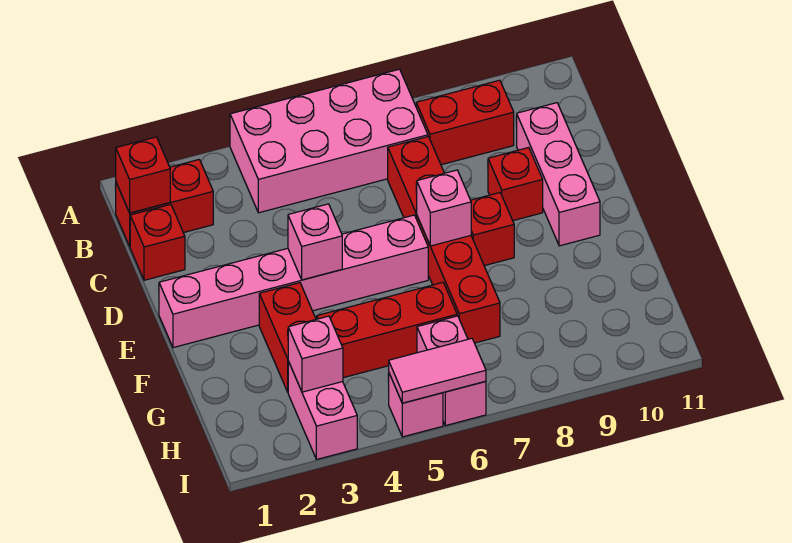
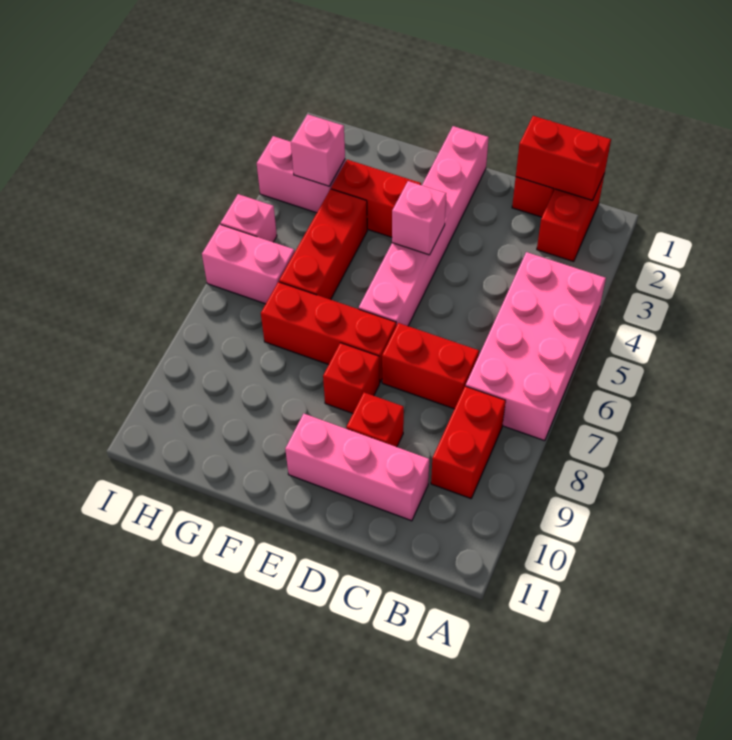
red brick B1 level 2 -> red brick B1:C1 level 2
pink brick E7 level 2 -> none
pink tile I5:I6 level 2 -> none

